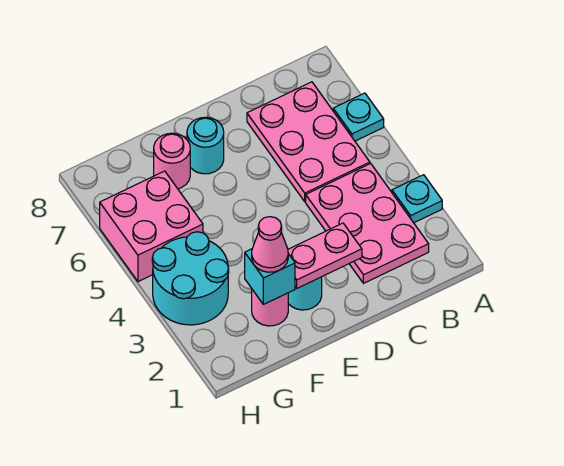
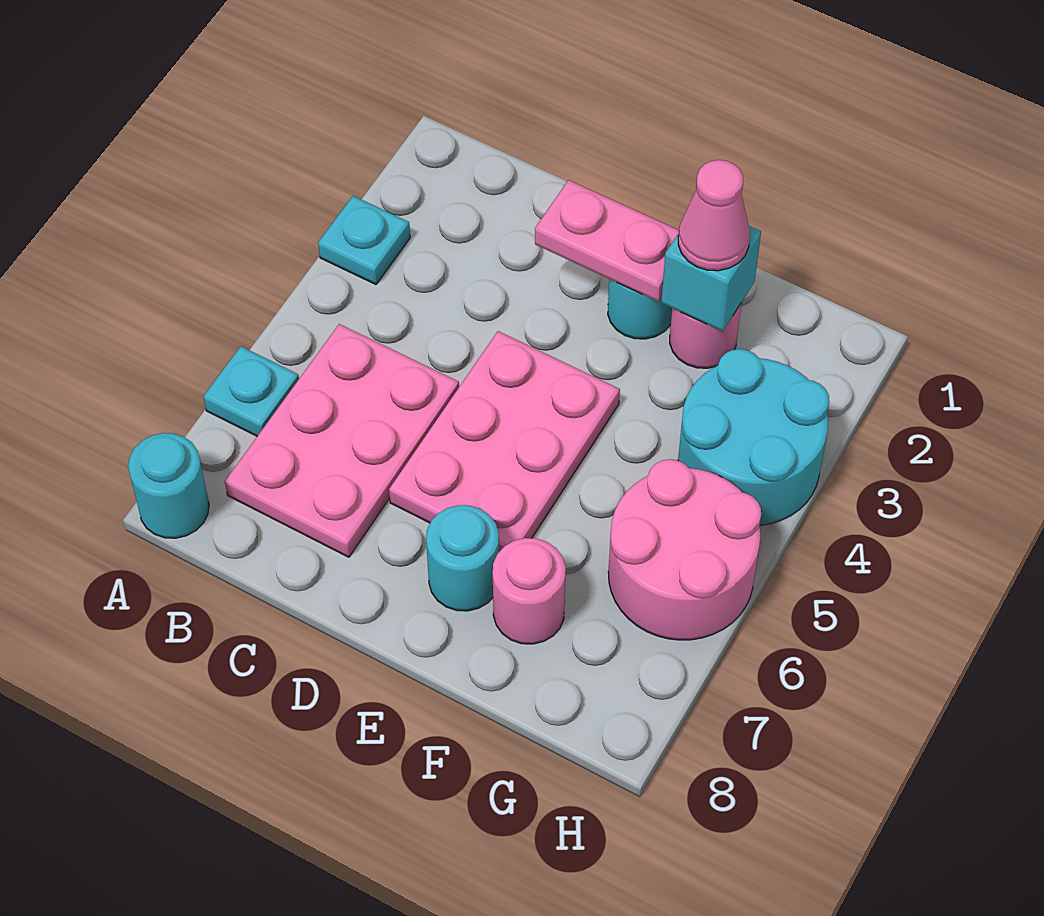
none -> cyan round brick A8 level 1
pink plate B2:C4 level 1 -> pink plate D4:E6 level 1
pink brick G5:H6 level 1 -> pink round brick G5:H6 level 1

